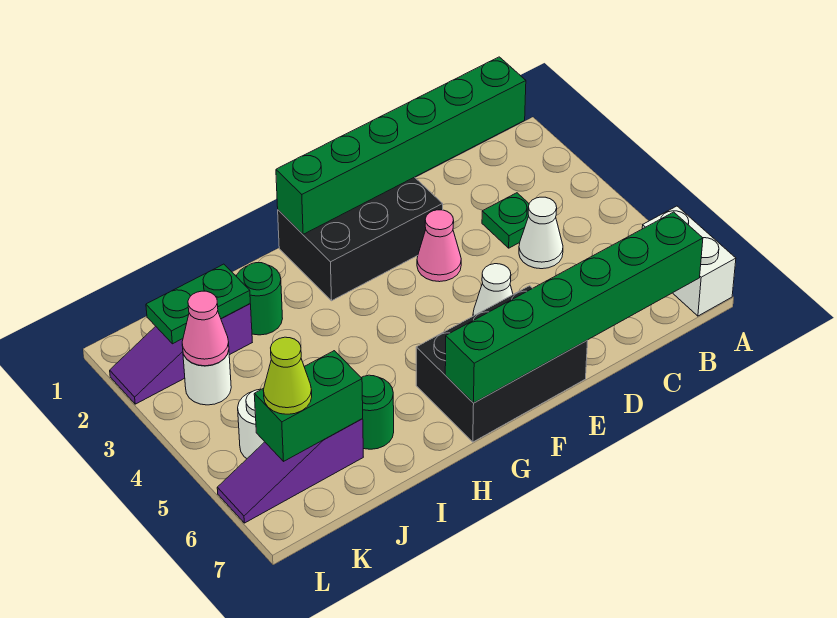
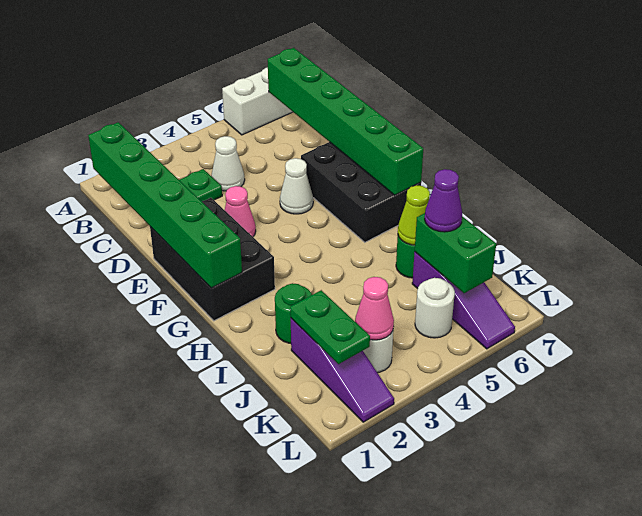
none -> purple cone J6 level 3
lime cone K6 level 3 -> lime cone I6 level 2

